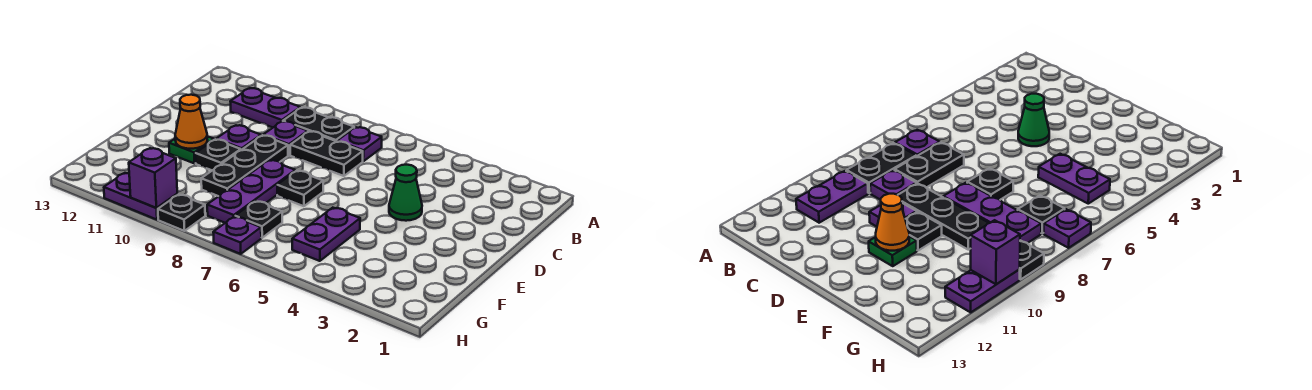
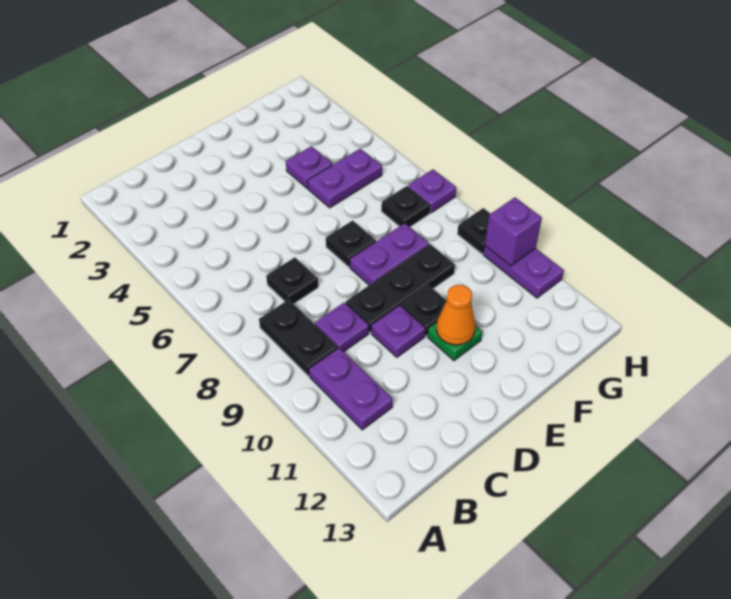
purple plate B7 level 1 -> purple plate F4 level 1
black plate C7:C8 level 1 -> black plate C7 level 1
green cone D4 level 1 -> none
purple plate E8:G8 level 1 -> purple plate E8:F8 level 1

